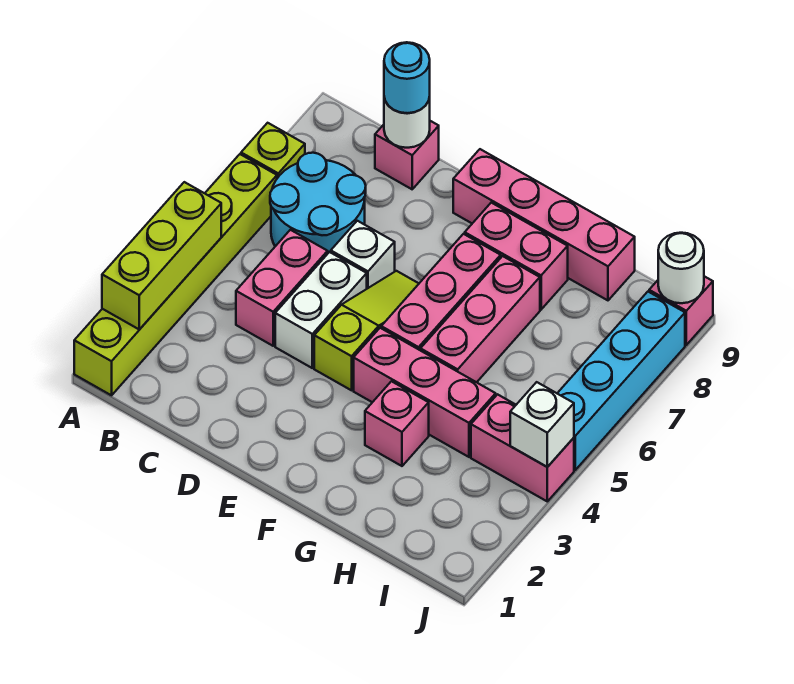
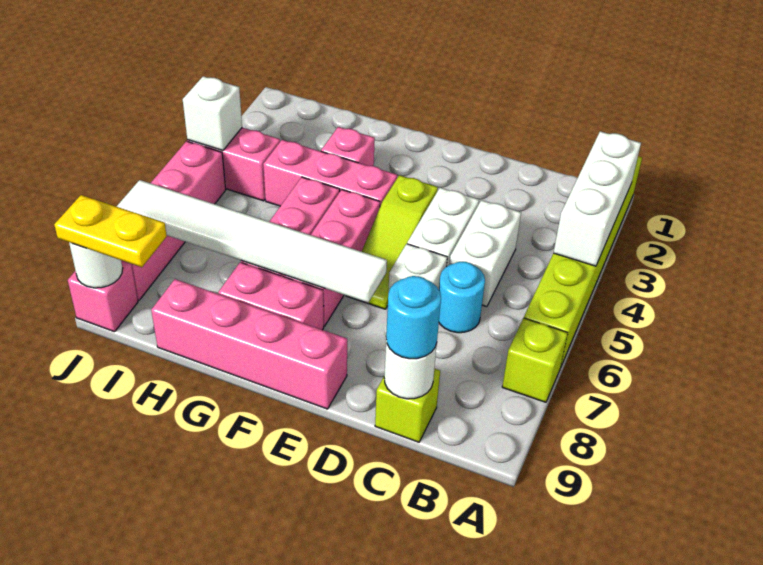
lime brick A2:A4 level 2 -> white brick A2:A4 level 2
cyan round brick B6:C7 level 1 -> cyan round brick C6 level 1
pink brick C4:C5 level 1 -> white brick C4:C5 level 1
pink brick C9 level 1 -> lime brick C9 level 1
none -> white tile E7:J7 level 2
none -> yellow plate I9:J9 level 3
cyan brick J5:J8 level 1 -> pink brick J5:J8 level 1

